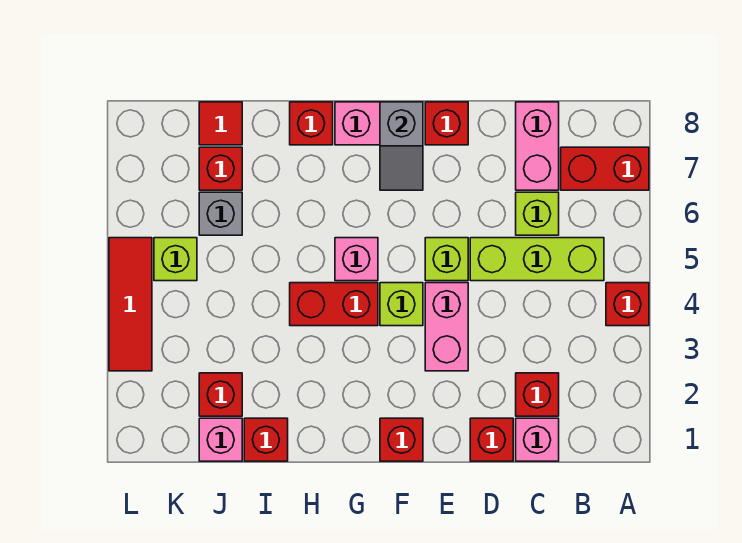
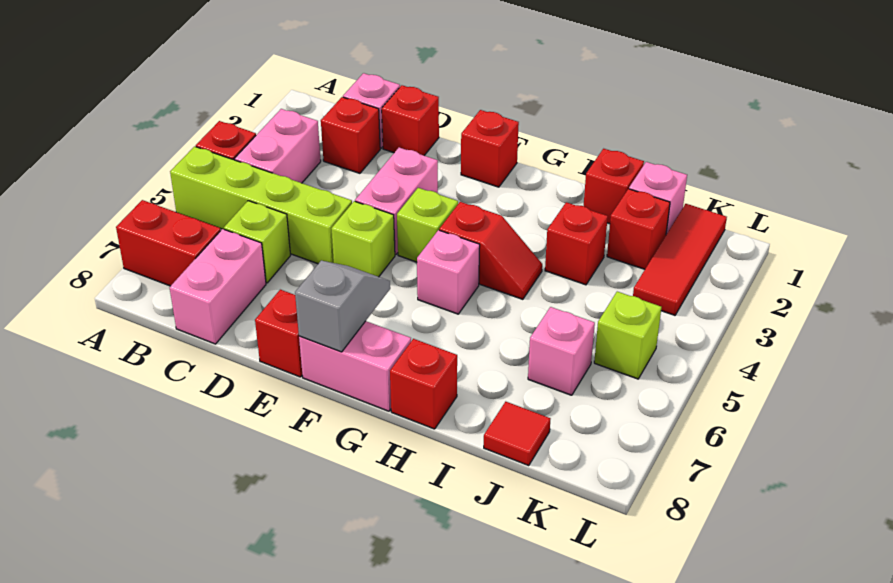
none -> pink brick B3:B4 level 1
lime brick B5:D5 level 1 -> lime brick A5:D5 level 1
red brick G4:H4 level 1 -> red slope G4:H4 level 1 top G
grey brick J6 level 1 -> pink brick J6 level 1
red brick J7 level 1 -> red brick I3 level 1
red tile L3:L5 level 1 -> red tile K1:K3 level 1

